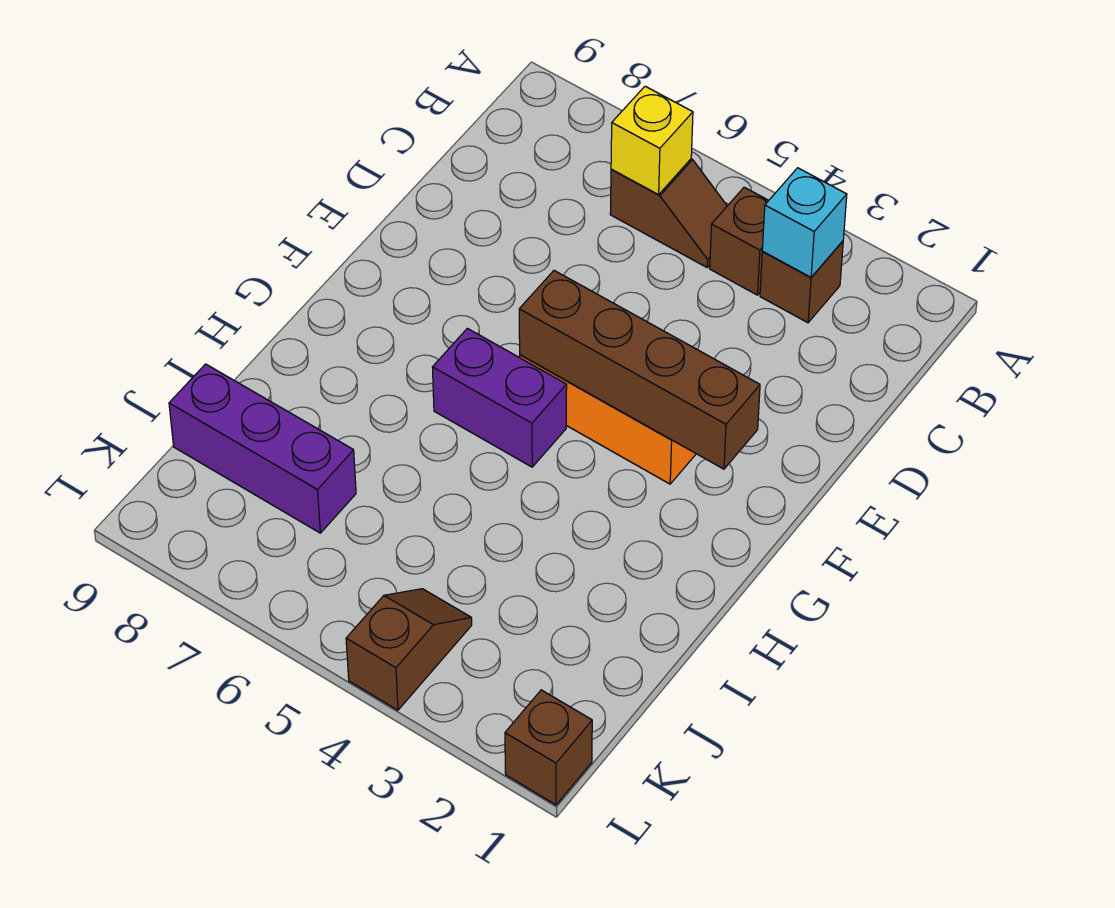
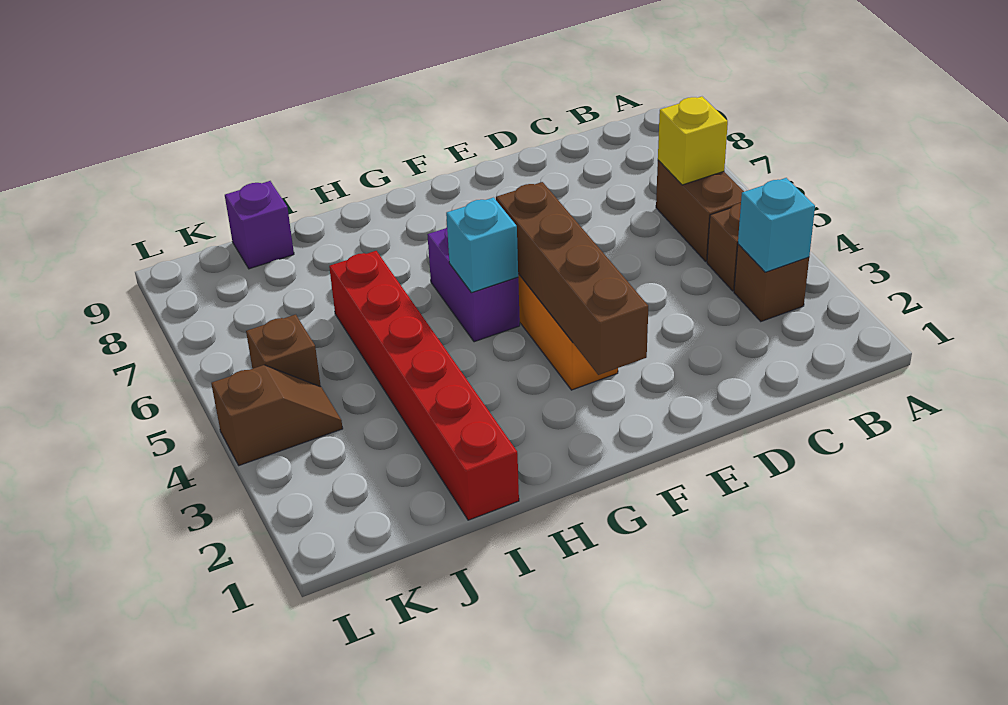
brown slope B5:B6 level 1 top 6 -> brown brick B5:B6 level 1
none -> cyan brick G5 level 2
none -> red brick I1:I6 level 1
purple brick J7:J9 level 1 -> purple brick J9 level 1
brown brick L1 level 1 -> brown brick K5 level 1

